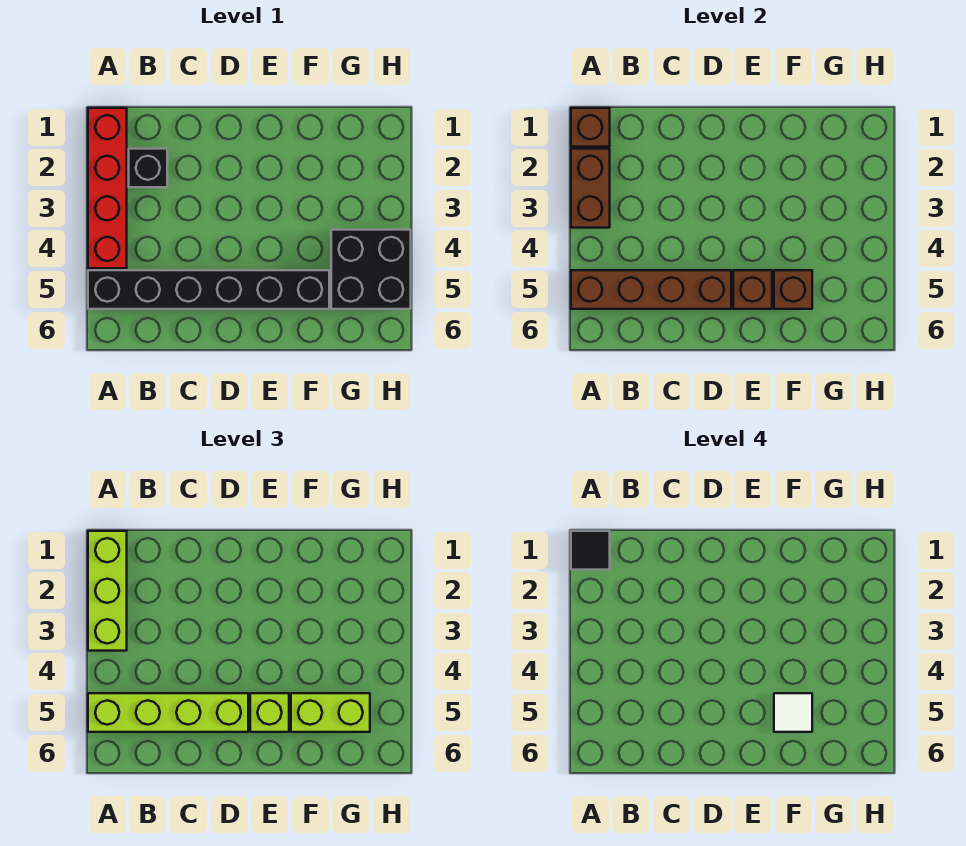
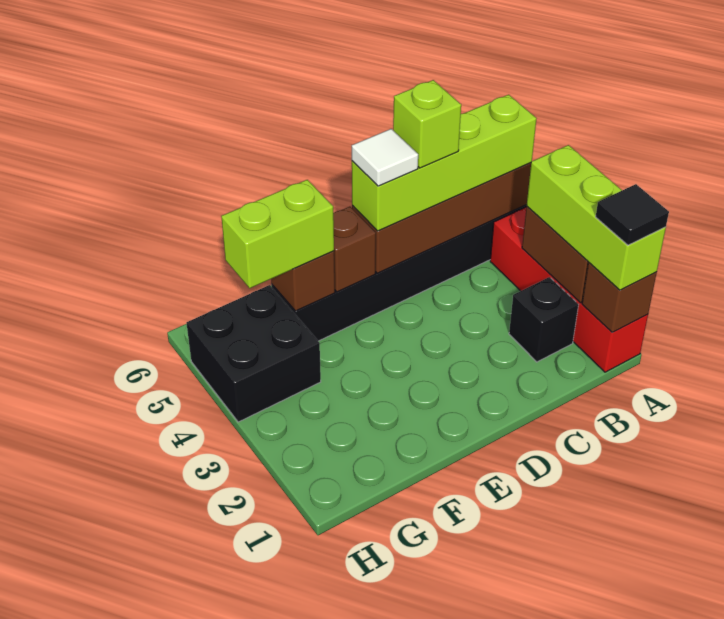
lime brick E5 level 3 -> lime brick C5 level 4
white tile F5 level 4 -> white tile D5 level 4

